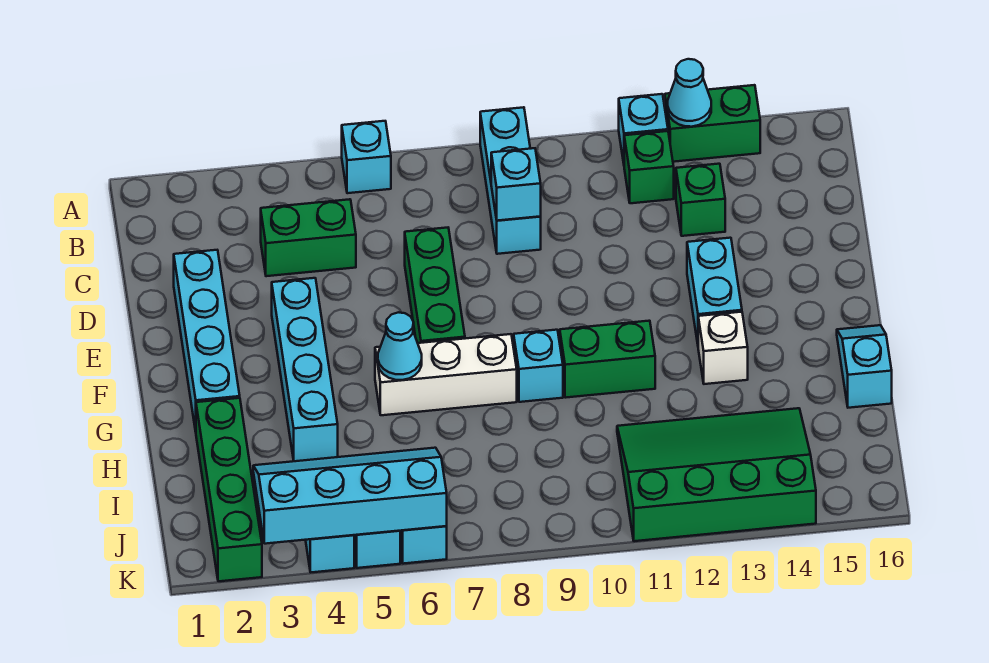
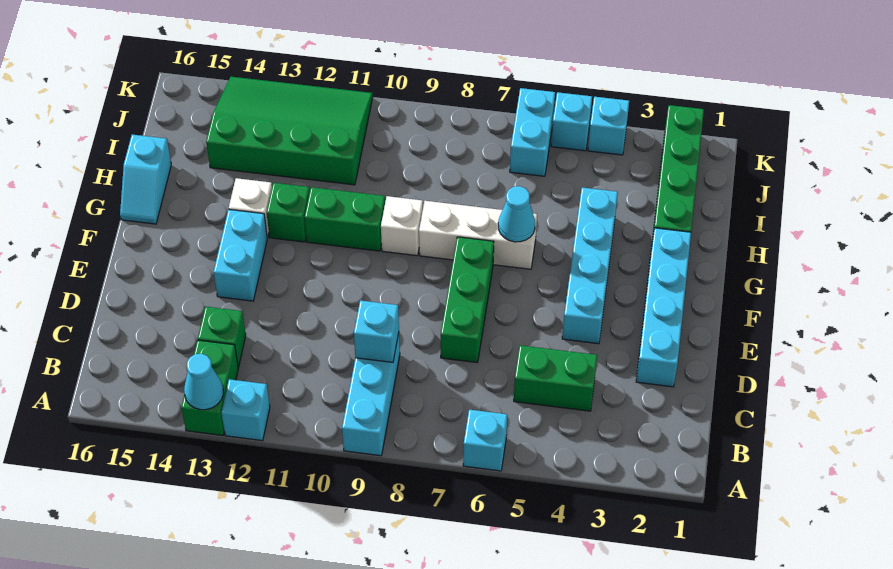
green brick A13:A14 level 1 -> green brick A13:B13 level 1
green brick B12 level 1 -> green brick G12 level 1
cyan brick G9 level 1 -> white brick G9 level 1
green slope I11:K14 level 1 top K -> green slope I11:K14 level 1 top I
cyan slope J3:K6 level 2 top K -> none

